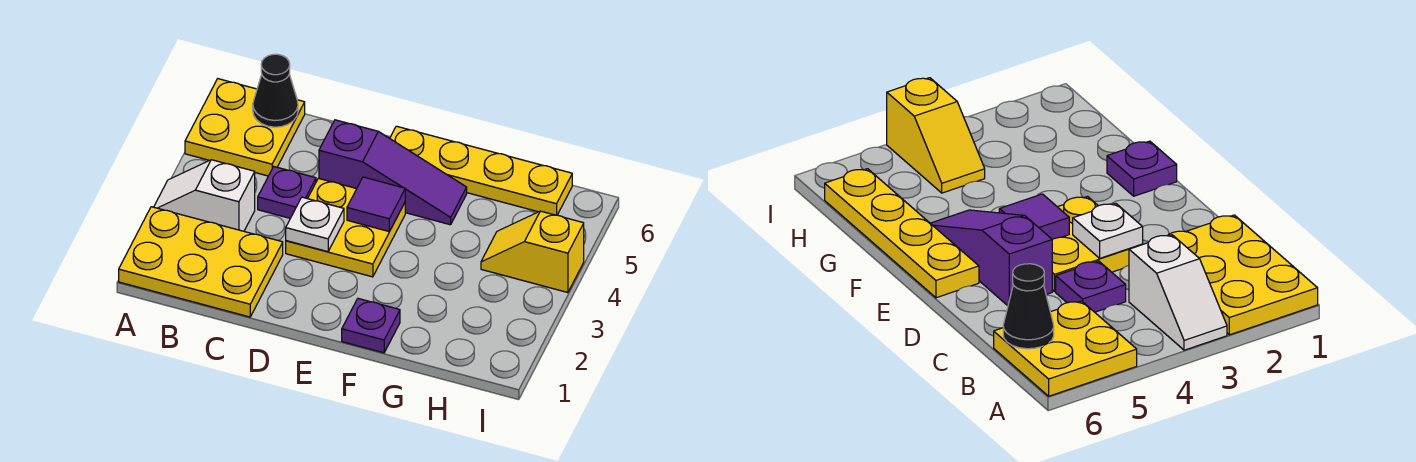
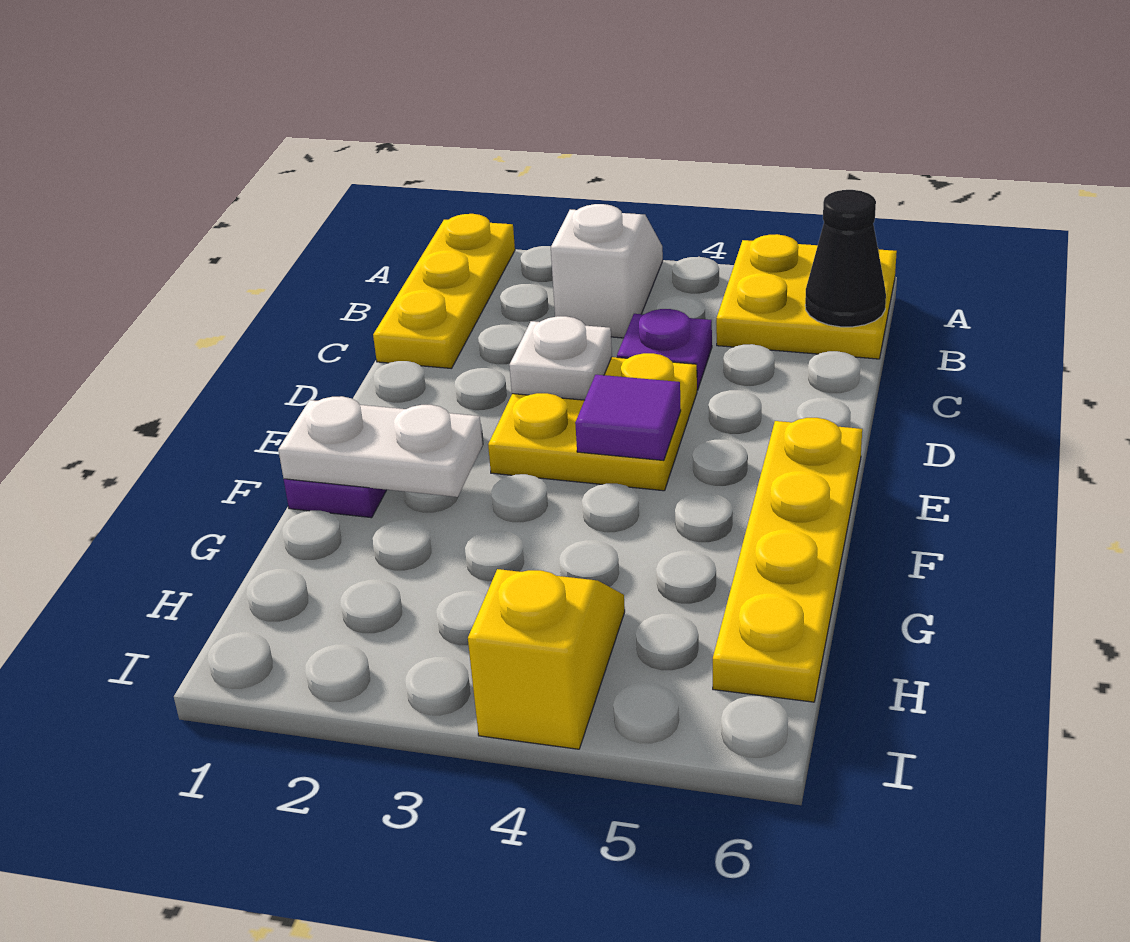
yellow plate A1:C2 level 1 -> yellow plate A1:C1 level 1
purple slope D5:F5 level 1 top D -> none
none -> white plate F1:F2 level 2

